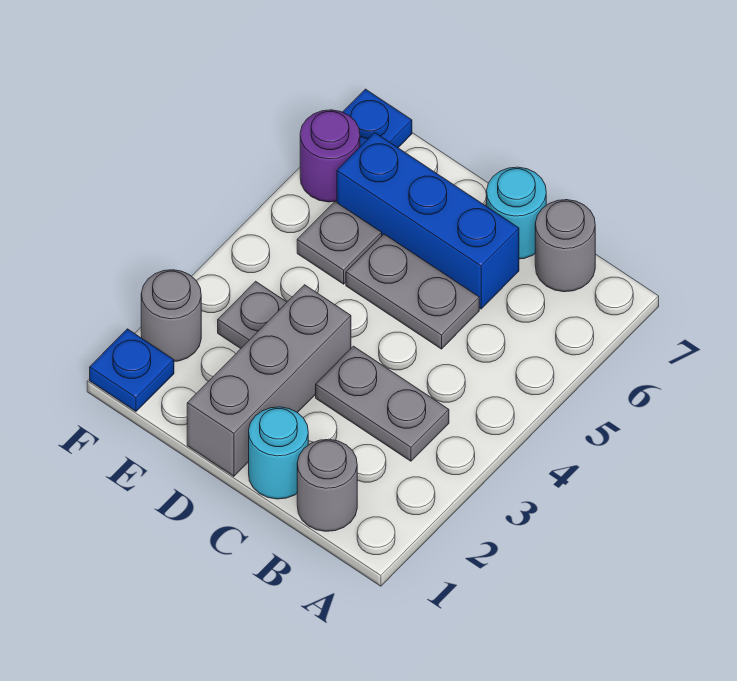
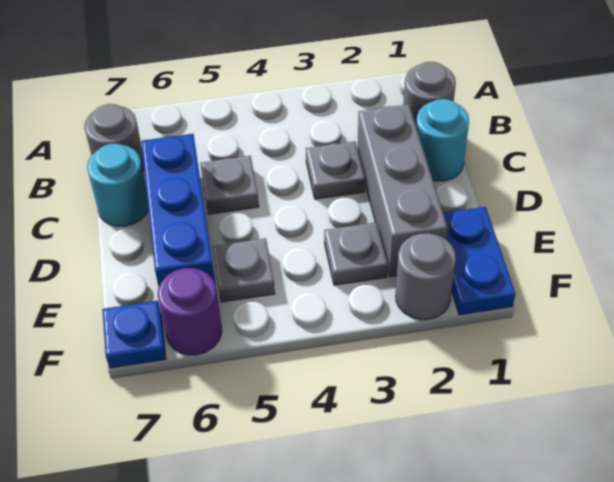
grey plate B3:C3 level 1 -> grey plate C3 level 1
grey plate C5:D5 level 1 -> grey plate C5 level 1
grey brick D1:D3 level 1 -> grey brick C2:E2 level 1
blue plate F1 level 1 -> blue plate E1:F1 level 1

